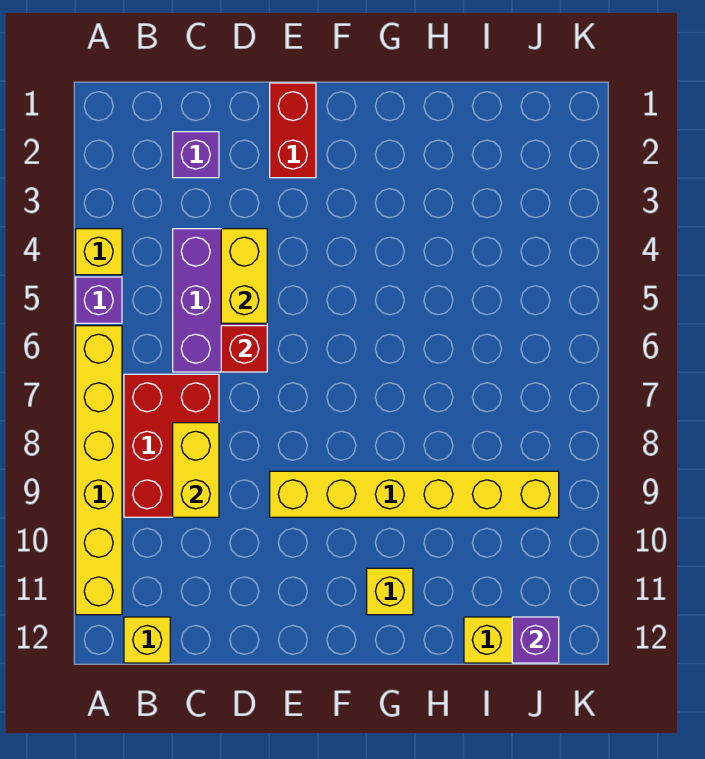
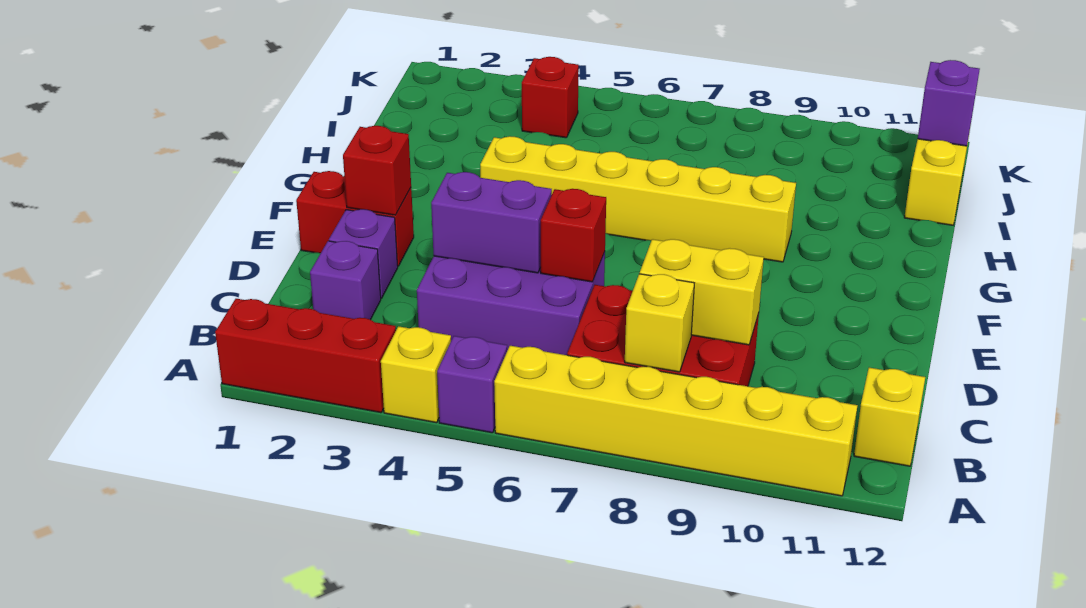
none -> red brick A1:A3 level 1
none -> purple brick D2 level 1
yellow brick D4:D5 level 2 -> purple brick D4:D5 level 2
none -> red brick E2 level 2
yellow brick E9:J9 level 1 -> yellow brick G4:G9 level 1
yellow brick G11 level 1 -> yellow brick B8 level 2
none -> red brick J4 level 1

